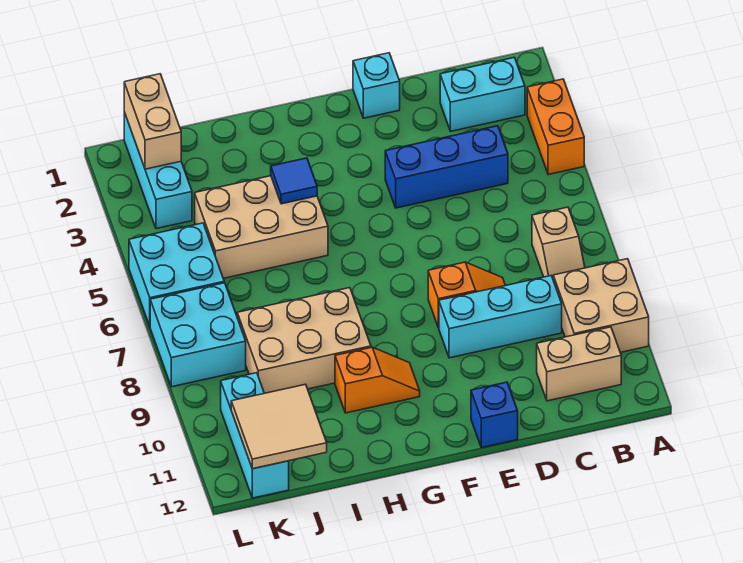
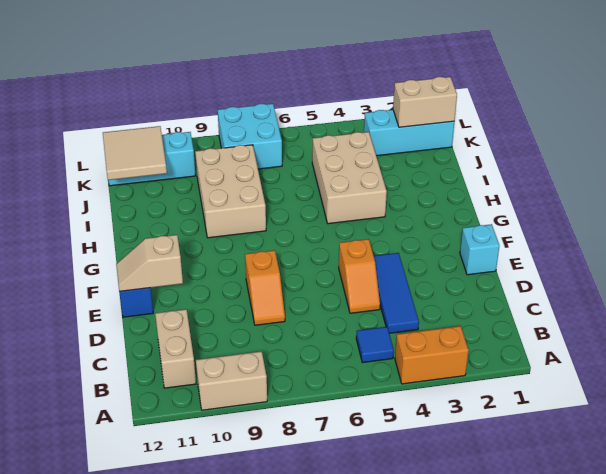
tan brick A9:B10 level 1 -> tan brick A9:A10 level 1
cyan brick B2:C2 level 1 -> none
tan slope B7:B8 level 1 top 7 -> tan slope E11:E12 level 2 top 11
blue brick C4:E4 level 1 -> blue tile C4:E4 level 1
cyan brick C9:E9 level 1 -> none
orange slope G10:H10 level 1 top H -> orange slope D5:E5 level 1 top E
blue tile H4 level 2 -> blue tile B5 level 1
cyan brick K5:L6 level 1 -> none

